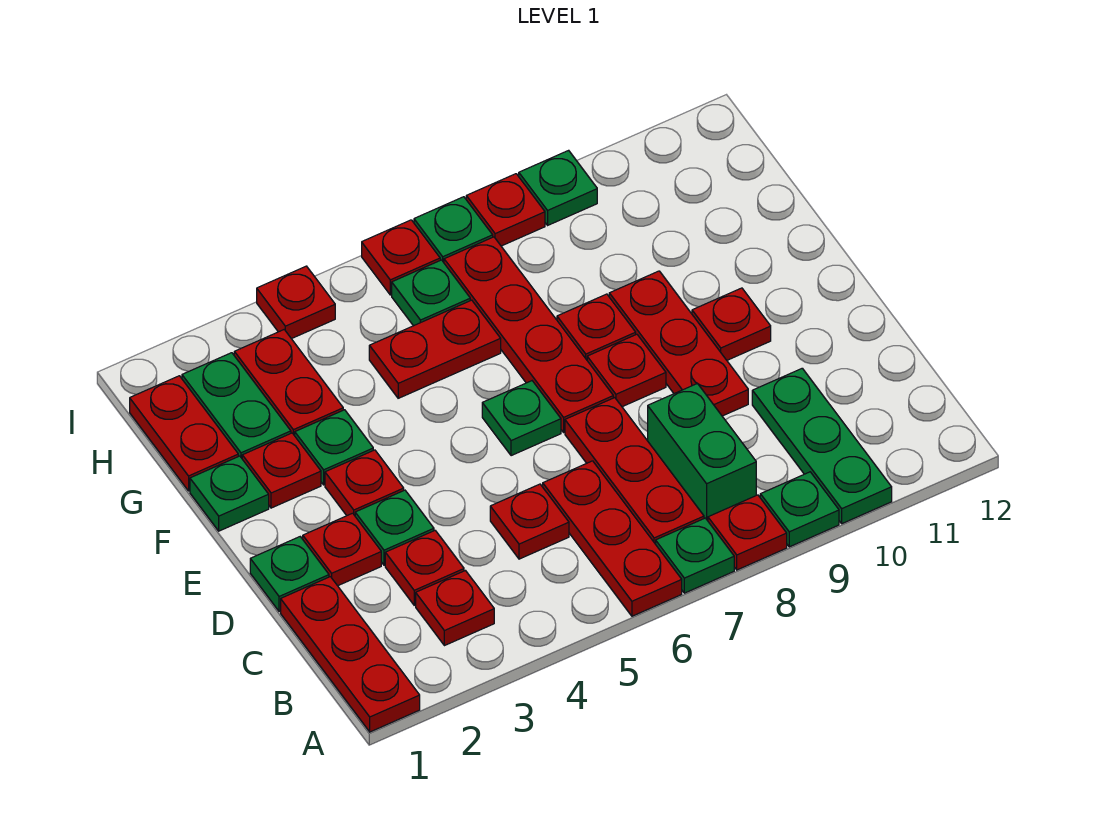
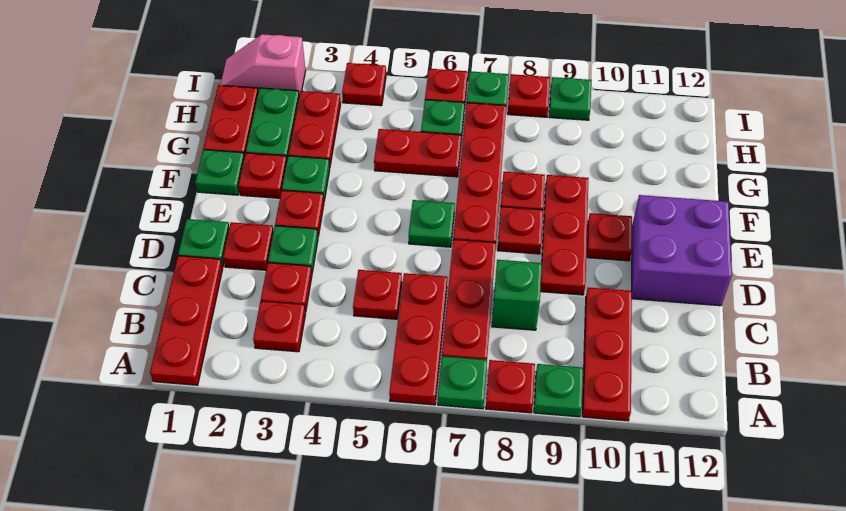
green plate A10:C10 level 1 -> red plate A10:C10 level 1
green brick B8:C8 level 1 -> green brick C8 level 1
none -> purple brick D11:E12 level 1
none -> pink slope I1:I2 level 1 top 2

